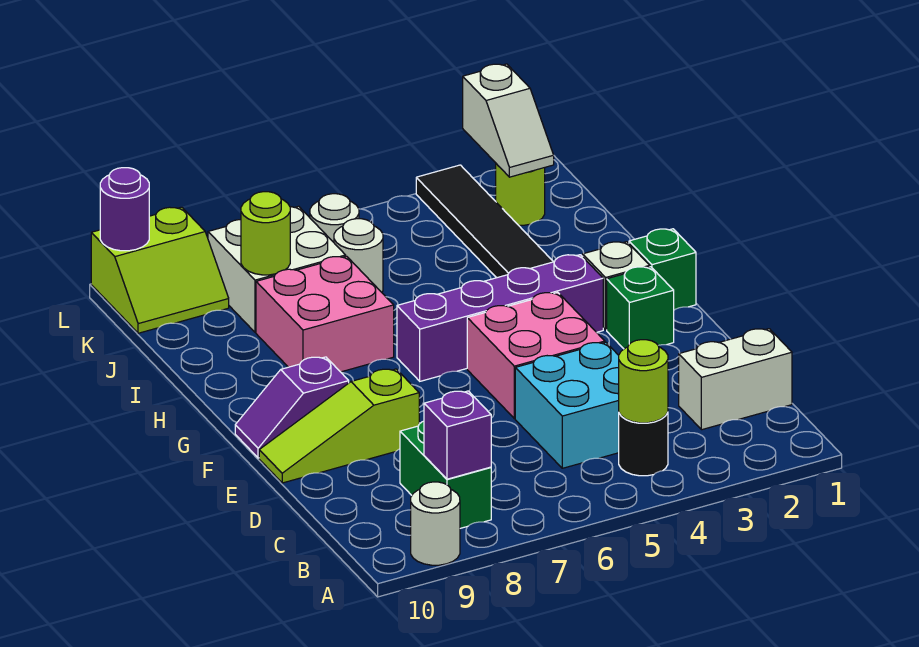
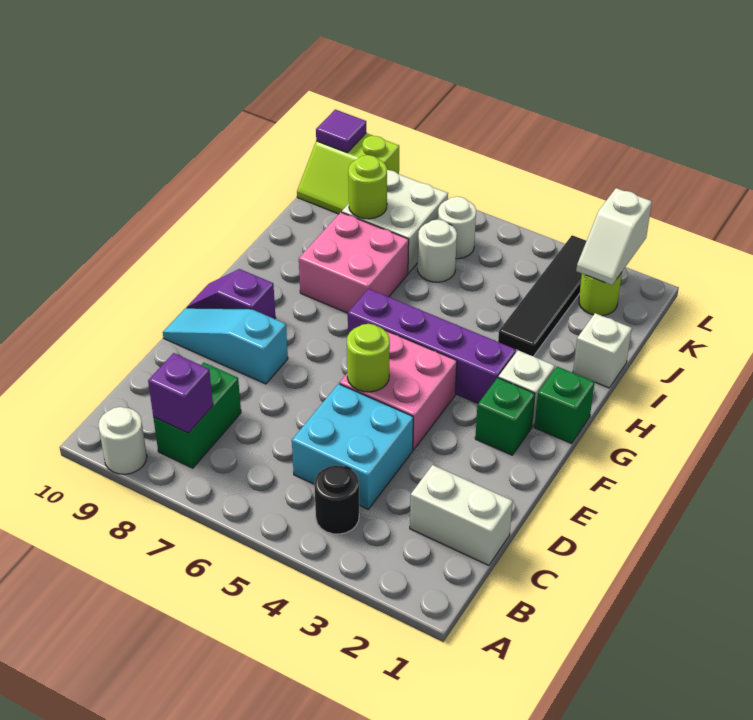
lime round brick B4 level 2 -> lime round brick E5 level 2
lime slope E8:E10 level 1 top 8 -> cyan slope E8:E10 level 1 top 8
none -> white brick I1 level 1
purple round brick L10 level 2 -> purple tile L10 level 2

